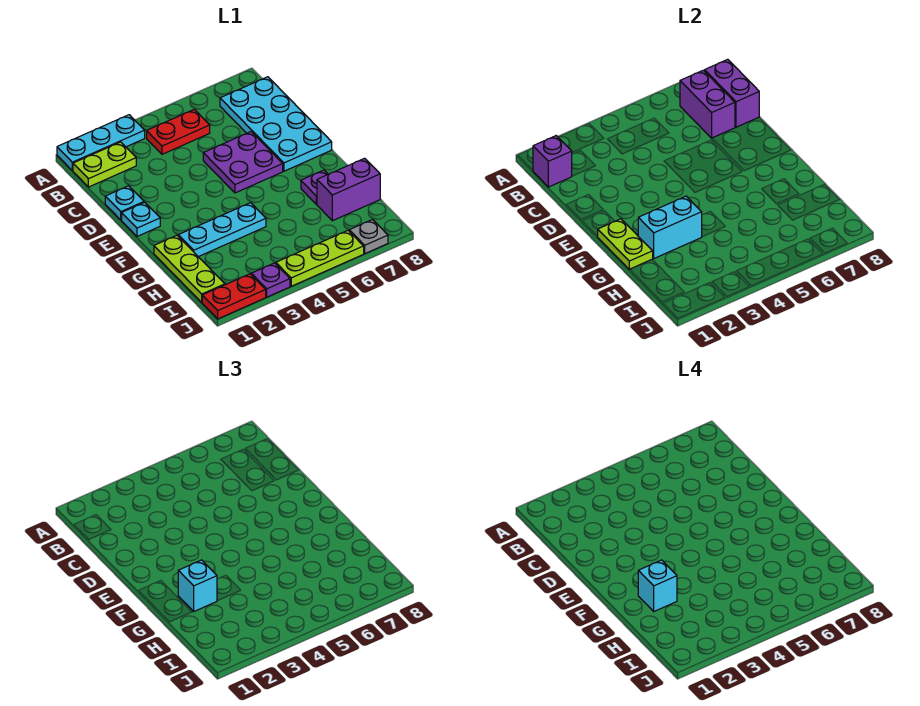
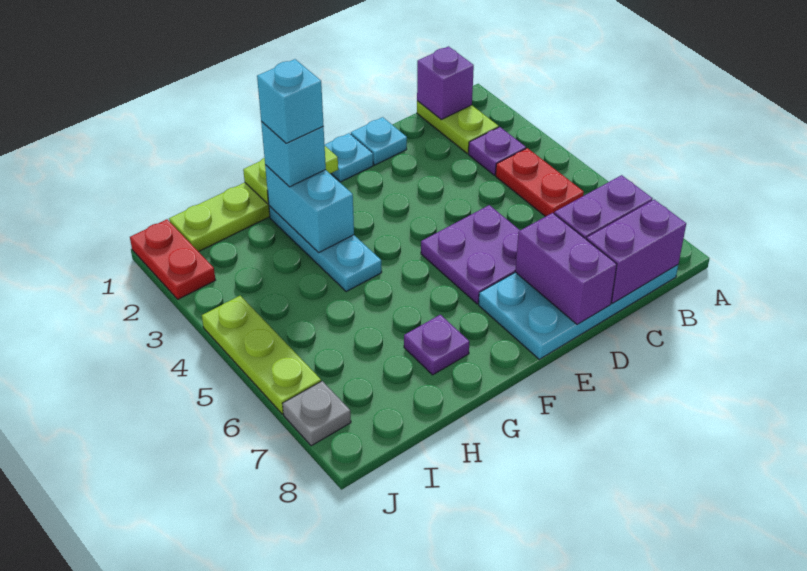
cyan plate A1:A3 level 1 -> none
purple brick H7:H8 level 1 -> purple brick D7:D8 level 2
purple plate J3 level 1 -> purple plate B3 level 1

